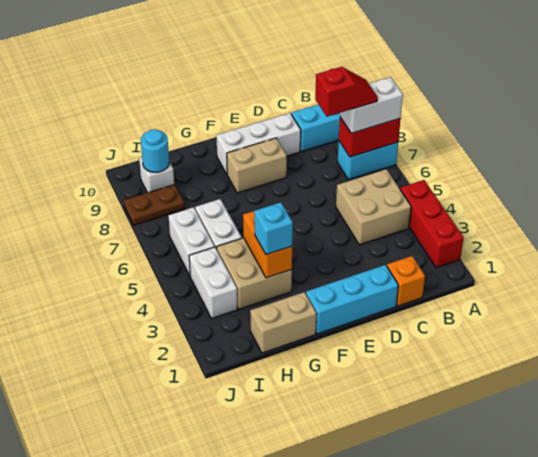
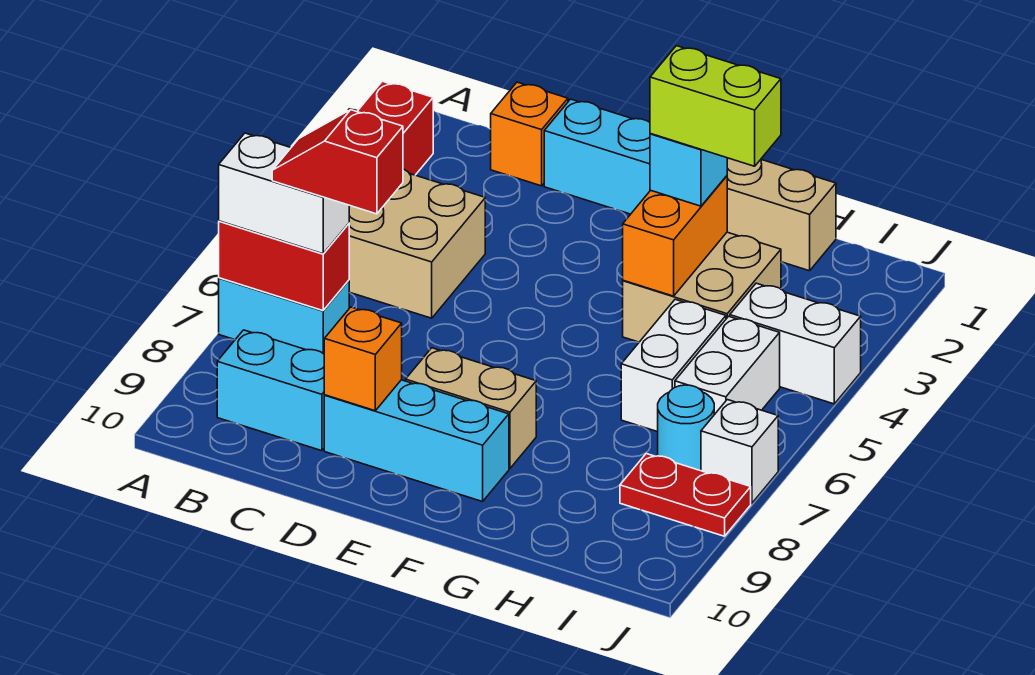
white brick D9:F9 level 1 -> cyan brick D9:F9 level 1
none -> orange brick D9 level 2
none -> lime brick G3:H3 level 4
white brick I3:I4 level 1 -> white brick I4:J4 level 1
brown plate I8:J8 level 1 -> red plate I8:J8 level 1
white brick I9 level 1 -> white brick J7 level 1
cyan round brick I9 level 2 -> cyan round brick I7 level 1

